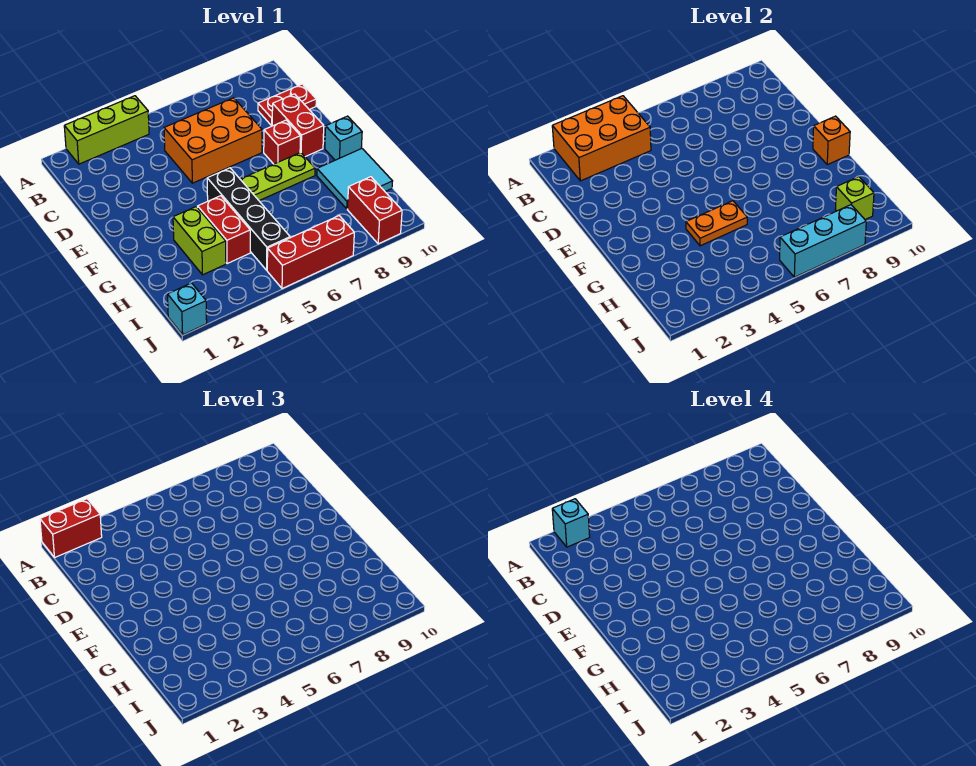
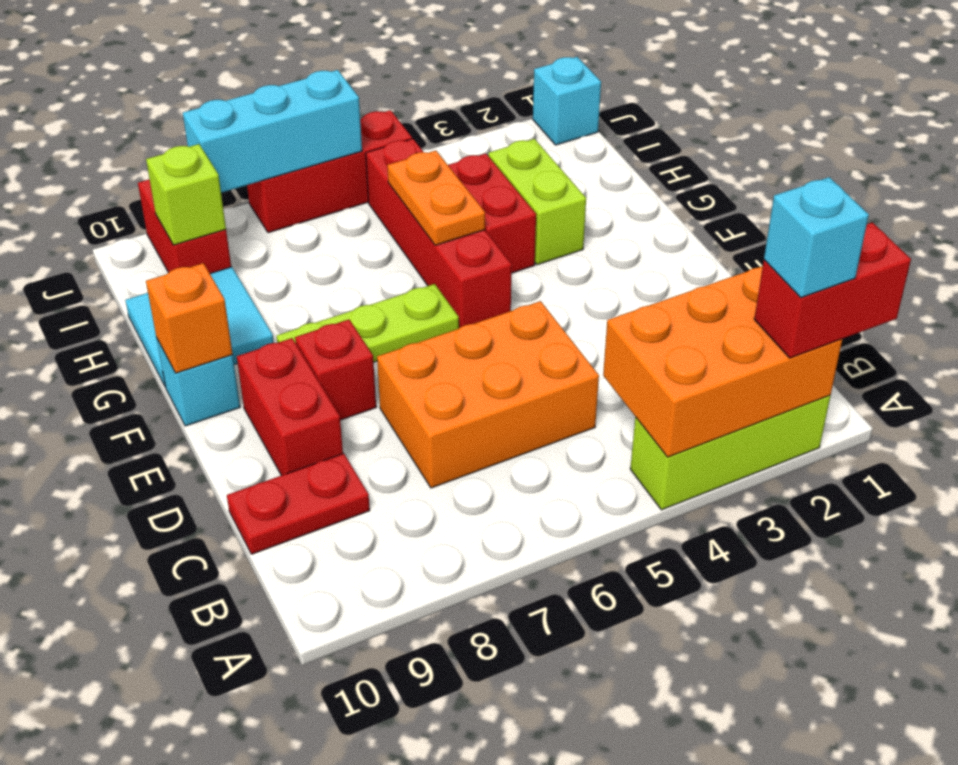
black brick F5:I5 level 1 -> red brick F5:I5 level 1
orange plate G4:G5 level 2 -> orange plate G5:H5 level 2

